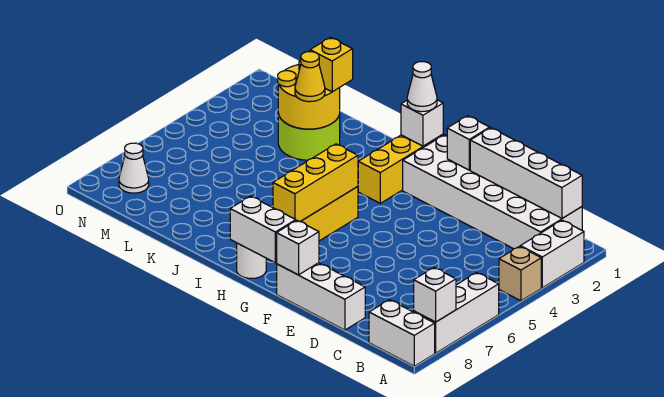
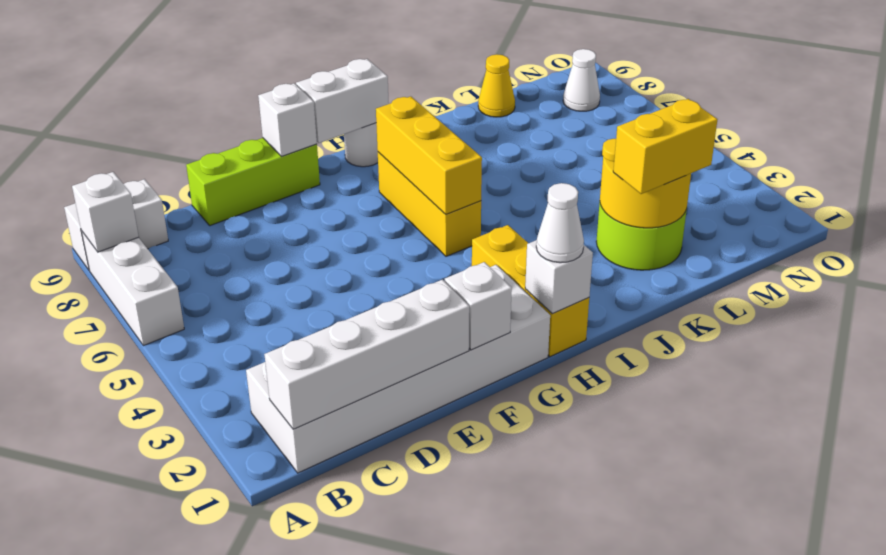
white brick A2:A3 level 1 -> none
tan brick A4 level 1 -> none
white brick D9:F9 level 1 -> lime brick D9:F9 level 1
yellow brick K2 level 3 -> yellow brick K2:L2 level 3
yellow cone K3 level 3 -> yellow cone L9 level 1

